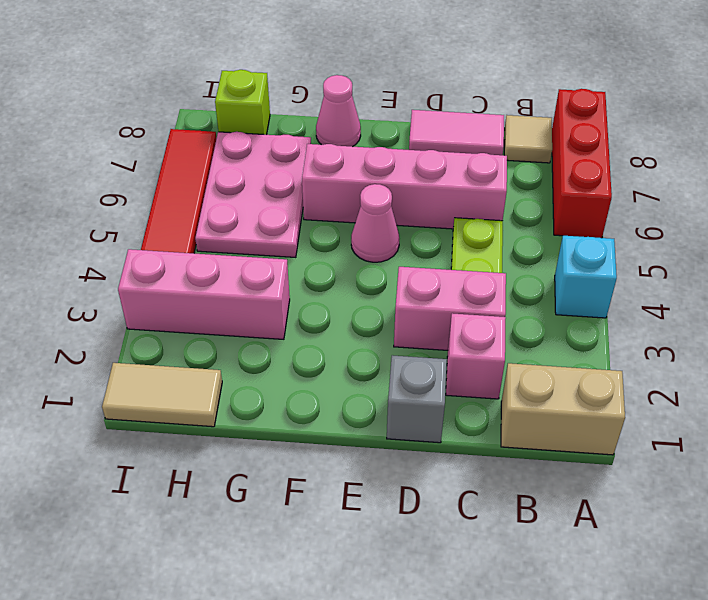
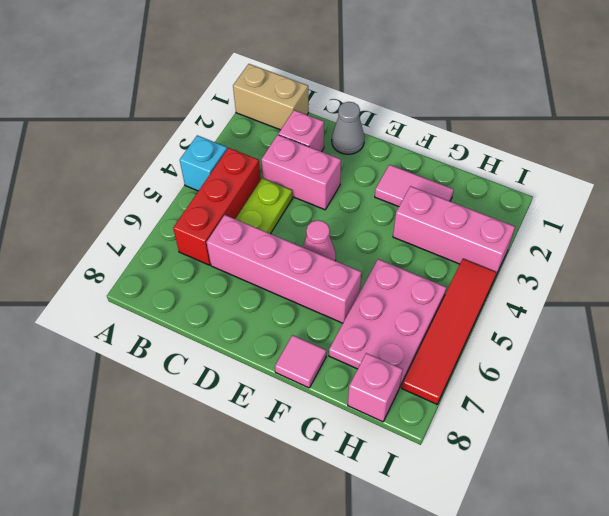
red brick A6:A8 level 1 -> red brick B4:B6 level 1
tan tile B8 level 1 -> none
pink tile C8:D8 level 1 -> pink tile F2:G2 level 1
grey brick D1 level 1 -> grey cone D1 level 1
pink cone F8 level 1 -> pink tile F8 level 1
tan tile H1:I1 level 1 -> none
lime brick H8 level 1 -> pink brick H8 level 1

